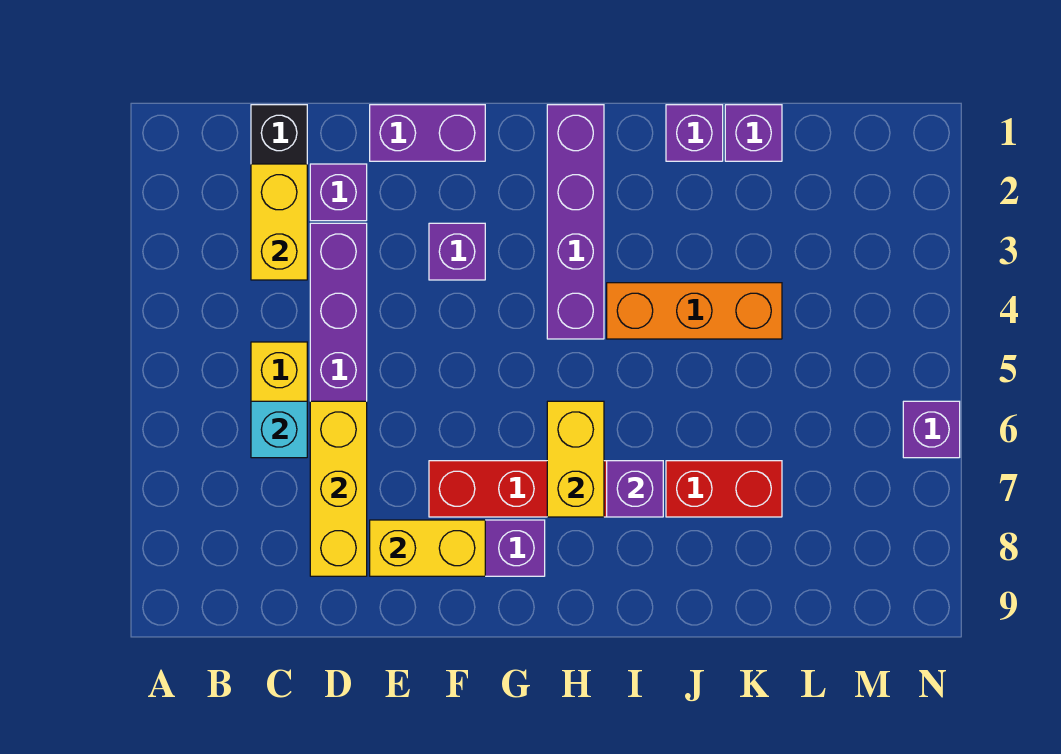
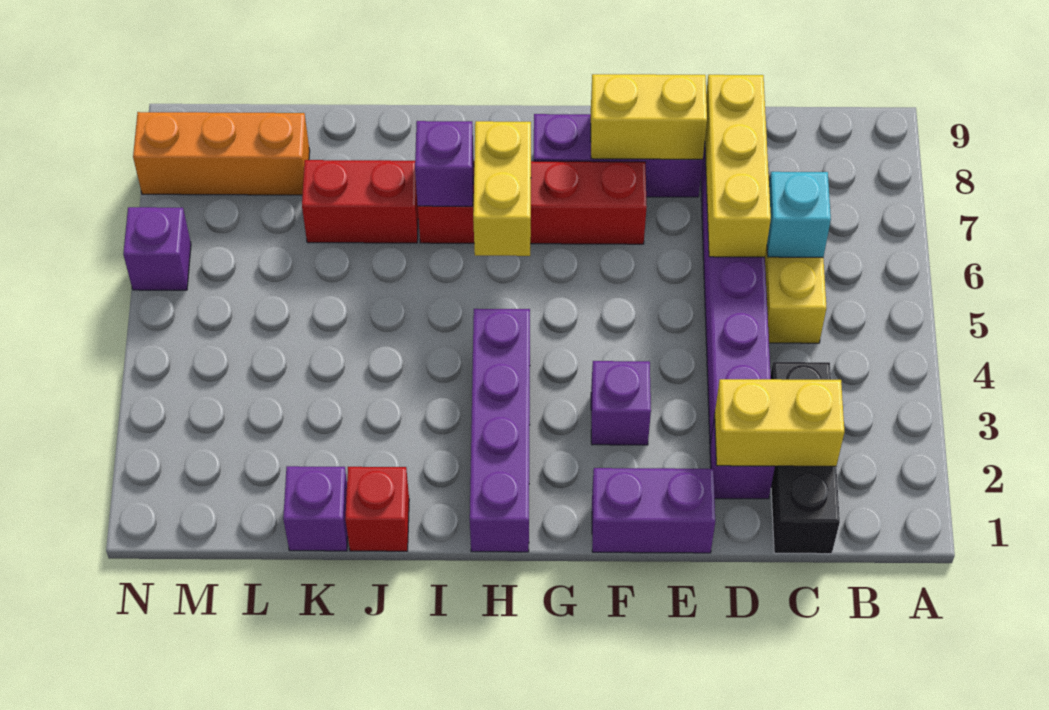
yellow brick C2:C3 level 2 -> yellow brick C2:D2 level 2
orange brick I4:K4 level 1 -> orange brick L8:N8 level 1
purple brick J1 level 1 -> red brick J1 level 1

